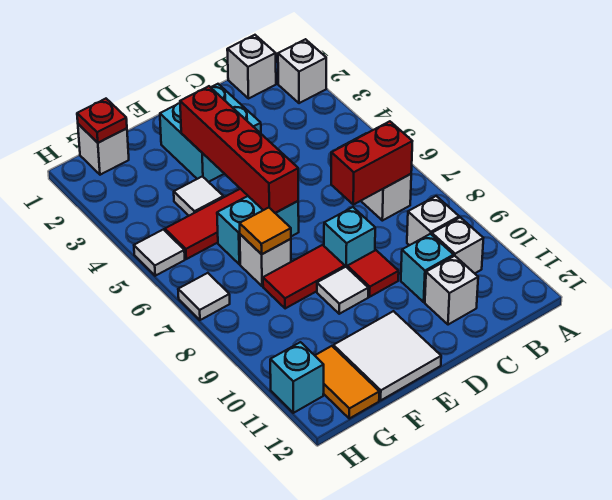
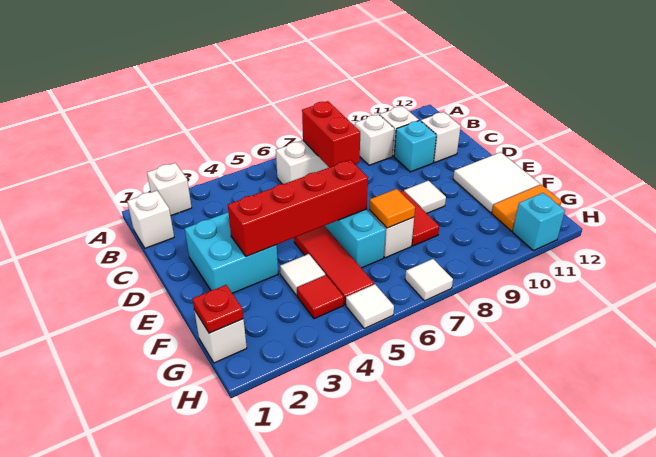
cyan brick D8 level 1 -> none
red tile D9 level 1 -> red tile G4 level 1

